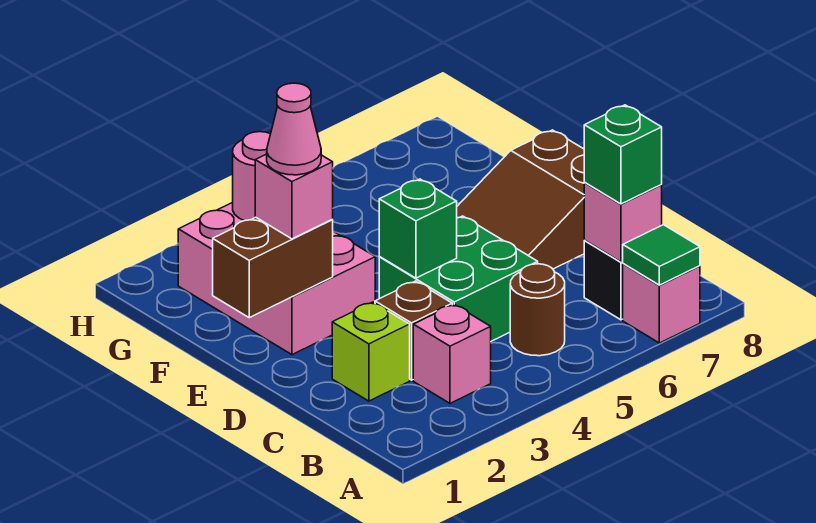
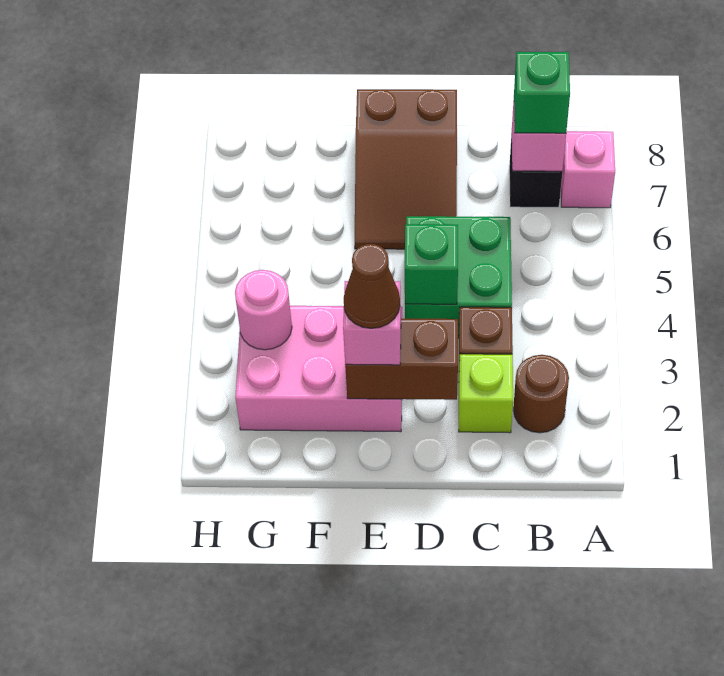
green tile A7 level 2 -> none
pink brick B3 level 1 -> none
brown round brick B5 level 1 -> brown round brick B2 level 1
brown brick E1:E2 level 2 -> brown brick D2:E2 level 2
pink cone E2 level 4 -> brown cone E2 level 4

